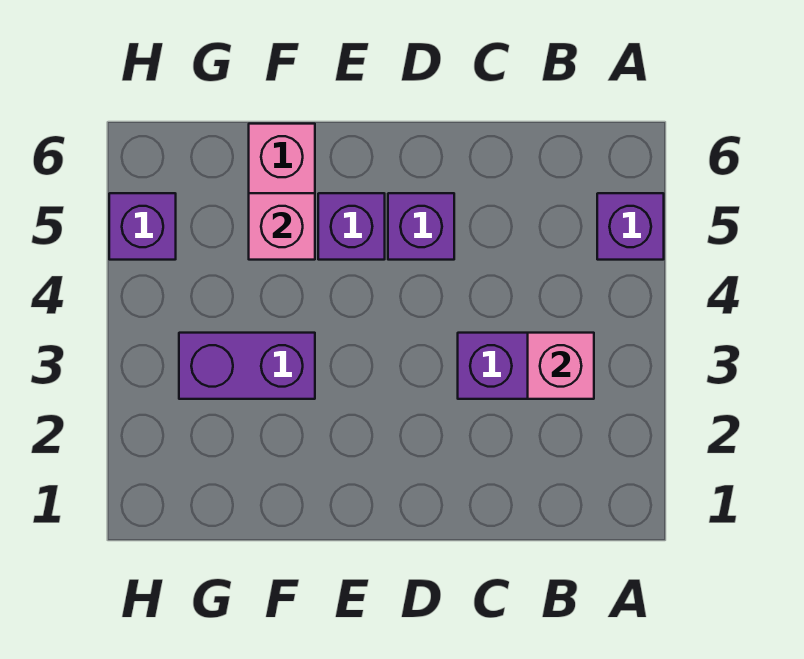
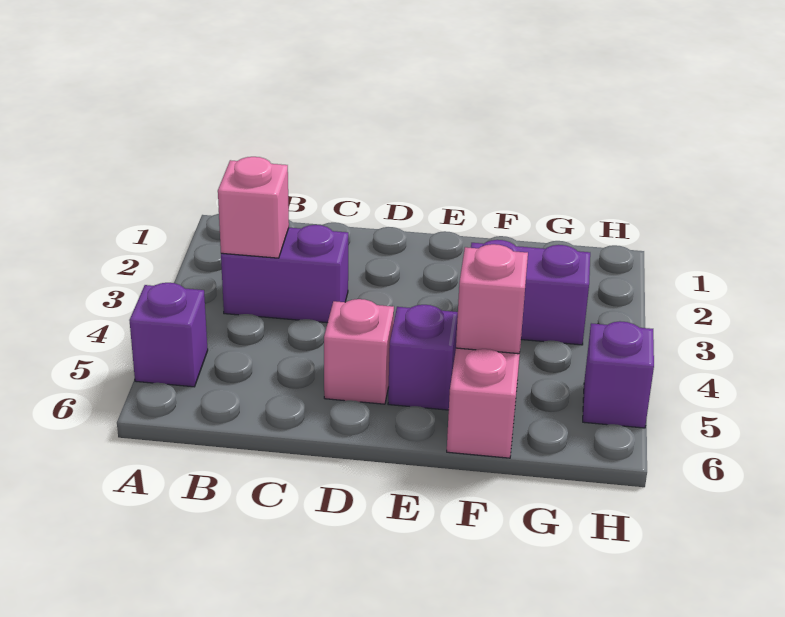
purple brick D5 level 1 -> pink brick D5 level 1

